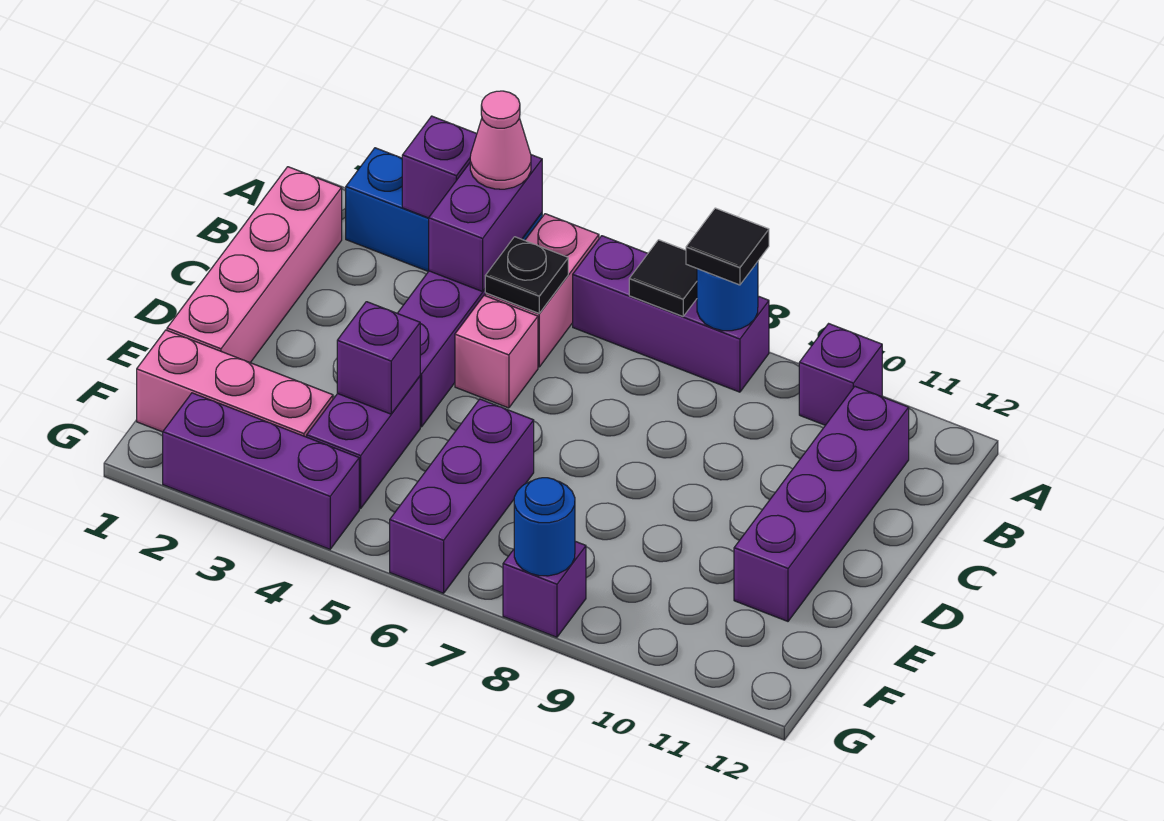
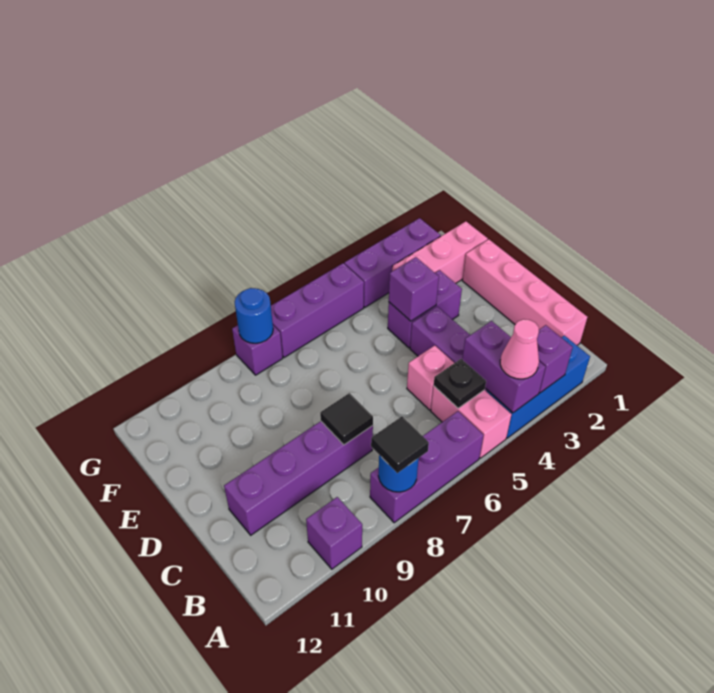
black tile A7 level 2 -> black tile C8 level 2
purple brick B11:E11 level 1 -> purple brick C8:C11 level 1
purple brick E4:F4 level 1 -> purple brick E3:E4 level 1
purple brick E6:G6 level 1 -> purple brick G5:G7 level 1

